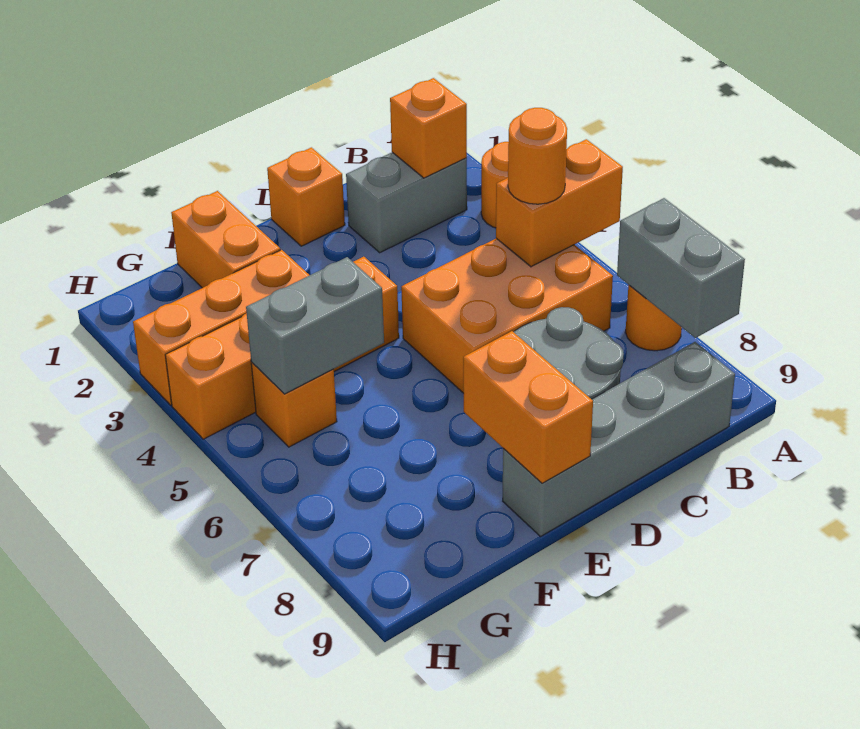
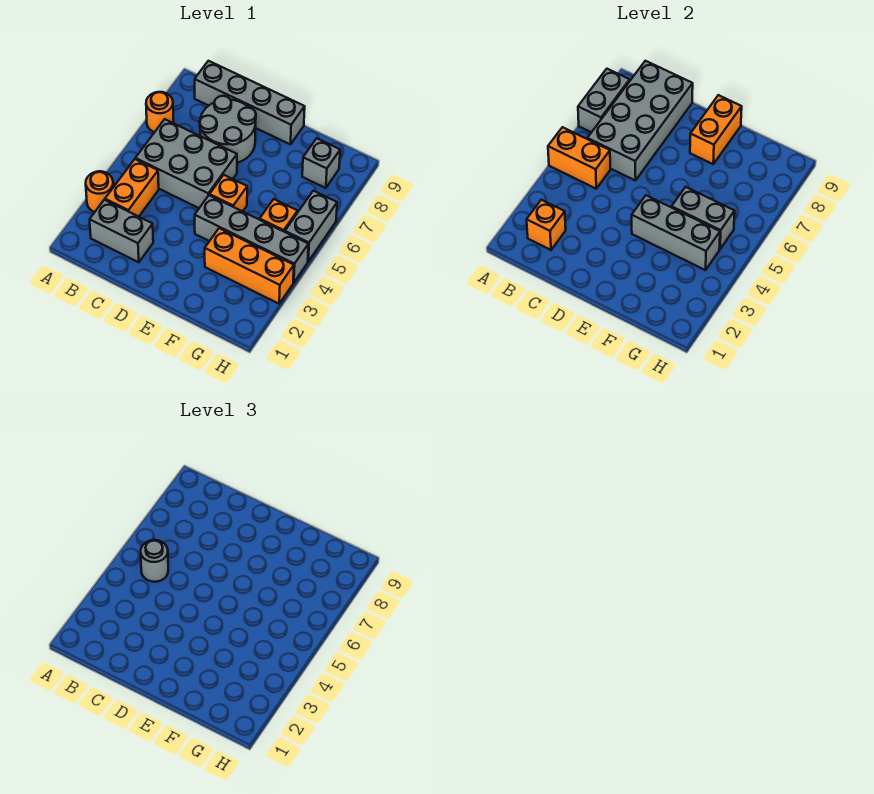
orange brick B5:D6 level 1 -> grey brick B5:D6 level 1
orange round brick B5 level 3 -> grey round brick B5 level 3
none -> grey brick B6:C9 level 2
orange brick D1 level 1 -> orange brick E5 level 1
orange brick E4:H4 level 1 -> grey brick E4:H4 level 1
none -> grey brick E4:G4 level 2
orange brick F1:F2 level 1 -> orange brick B3:B4 level 1
none -> grey brick G8 level 1
none -> grey brick H5:H6 level 1

